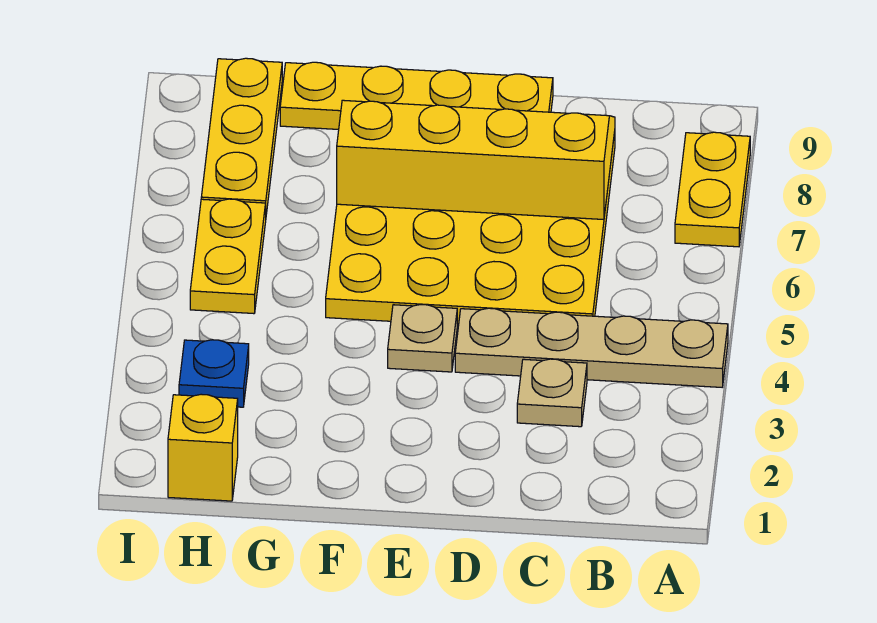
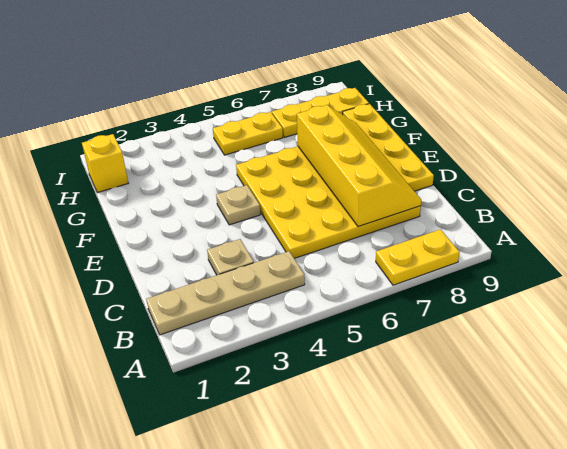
tan plate A4:D4 level 1 -> tan plate B1:B4 level 1
blue plate H3 level 1 -> none

